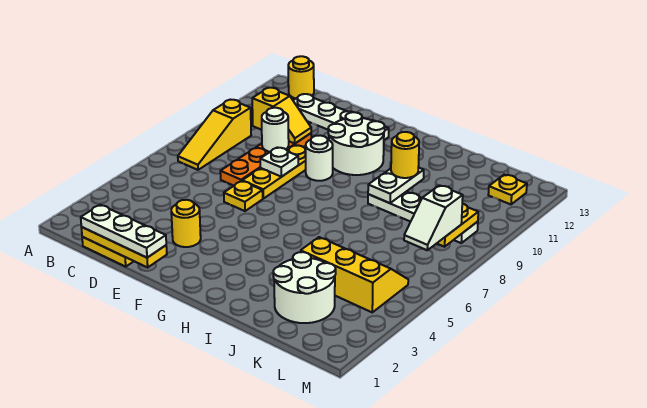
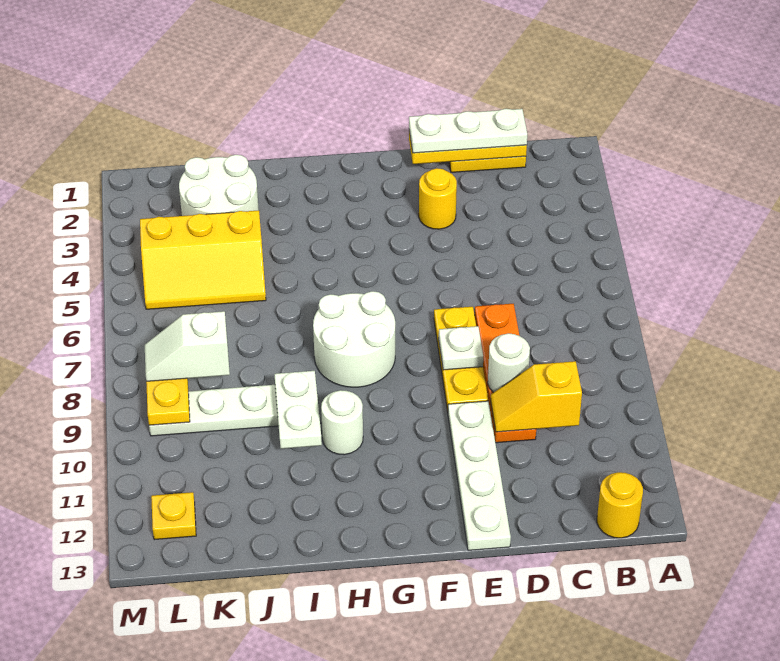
yellow slope B7:B9 level 1 top 9 -> none
white plate C12:F12 level 1 -> white plate E10:E13 level 1
yellow plate E6 level 1 -> none
white round brick F9 level 1 -> white round brick H10 level 1
white round brick F10:G11 level 1 -> white round brick G7:H8 level 1
yellow round brick I10 level 3 -> none
white slope L7:L8 level 3 top 8 -> white slope K8:L8 level 3 top K

